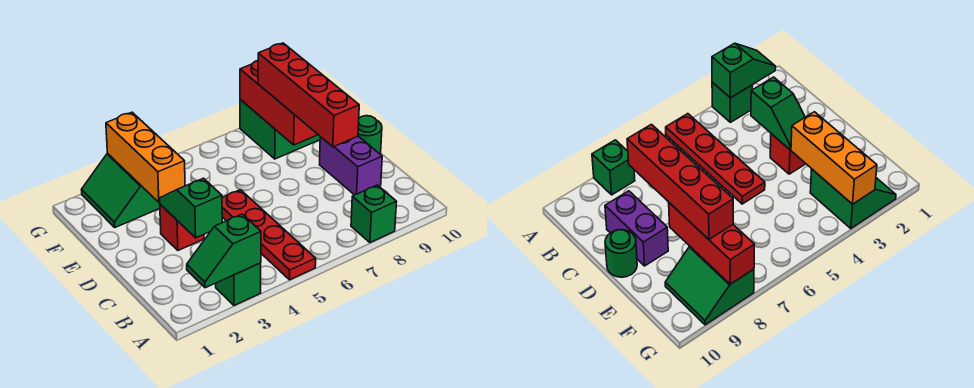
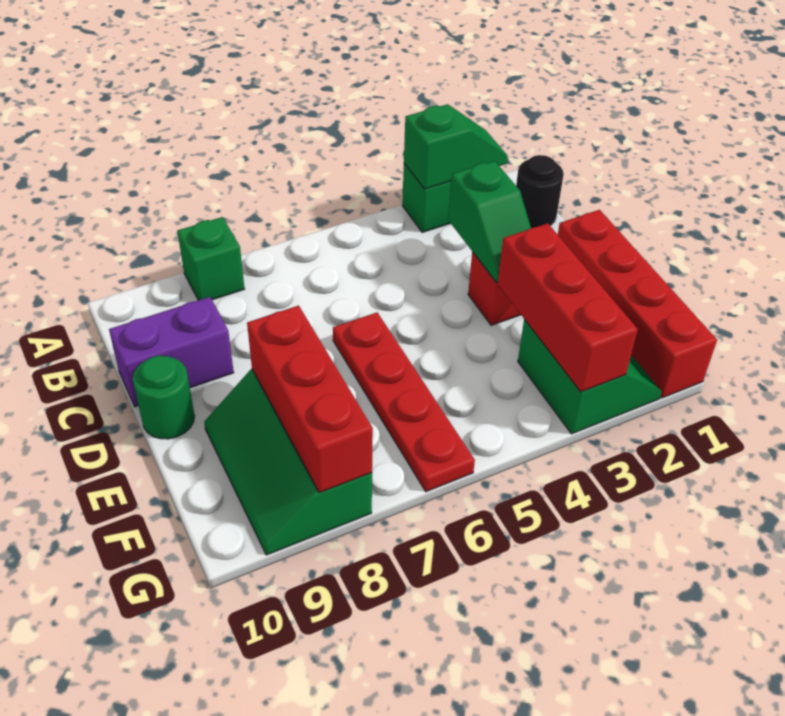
red plate A5:D5 level 1 -> red plate D6:G6 level 1
none -> black round brick B1 level 1
red brick C8:F8 level 3 -> red brick D1:G1 level 1
purple brick C9:D9 level 1 -> purple brick C9:C10 level 1
orange brick E3:G3 level 2 -> red brick E3:G3 level 2
green slope F8:G9 level 1 top 8 -> green slope E8:G9 level 1 top 8

